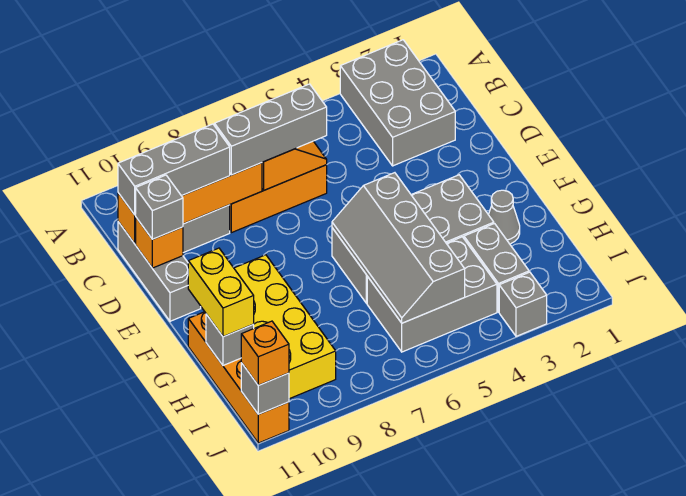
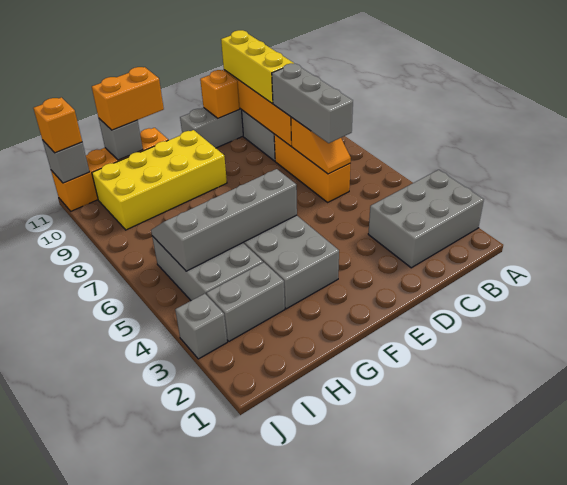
grey brick C9:C11 level 3 -> yellow brick C9:C11 level 3
grey brick D11 level 3 -> none
grey cone G2 level 1 -> none
yellow brick G11:H11 level 3 -> orange brick G11:H11 level 3

